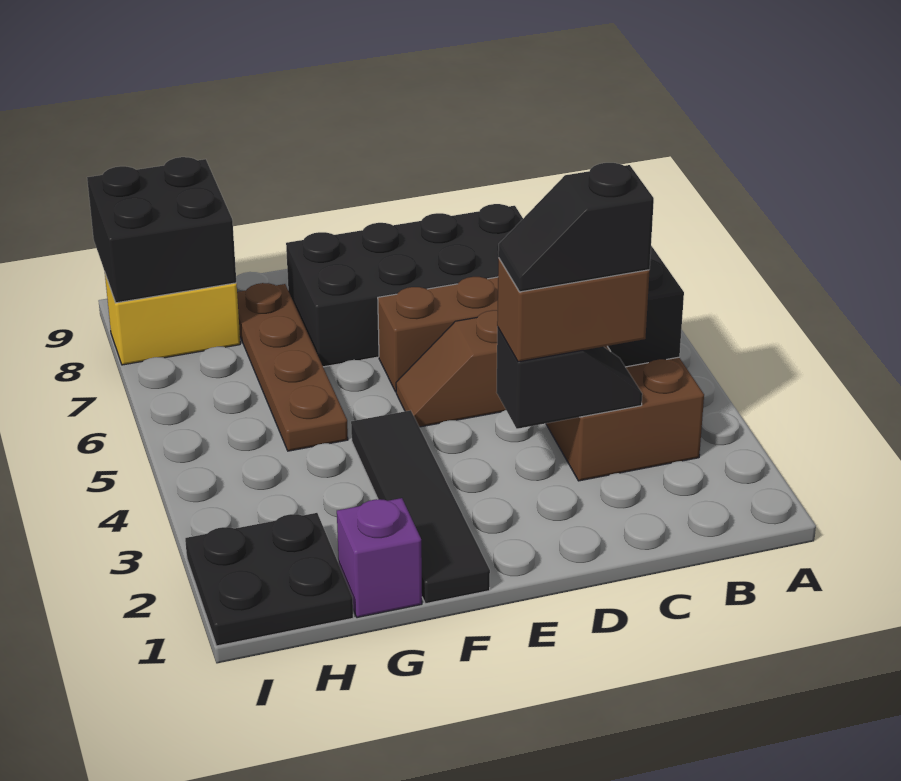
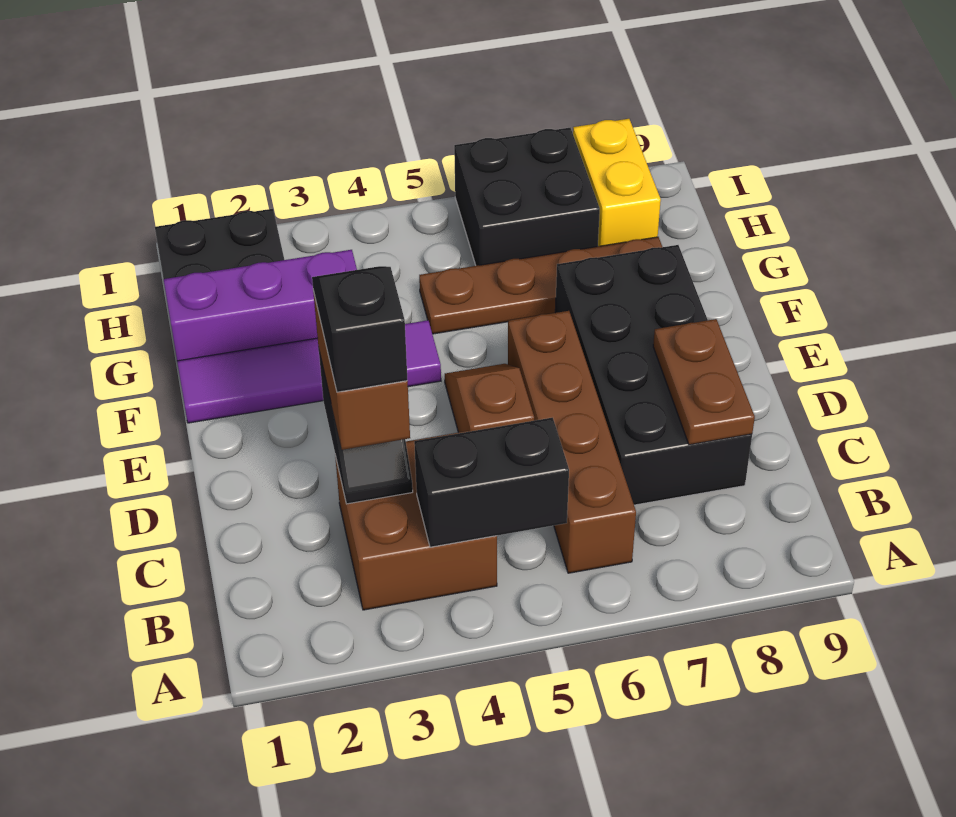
none -> brown plate C8:D8 level 2
black tile F1:F4 level 1 -> purple tile F1:F4 level 1
purple brick G1 level 1 -> purple brick G1:G3 level 1
black brick H8:I9 level 2 -> black brick H6:I7 level 1

